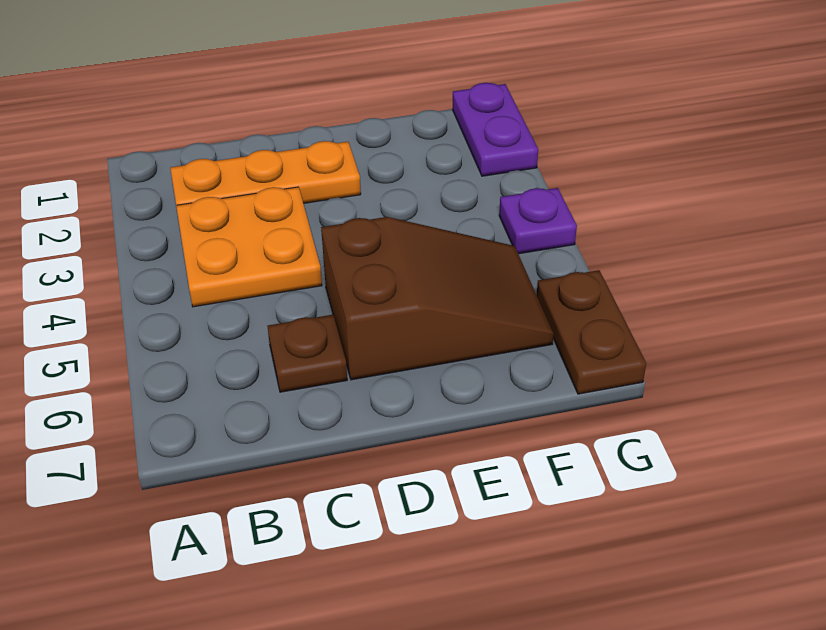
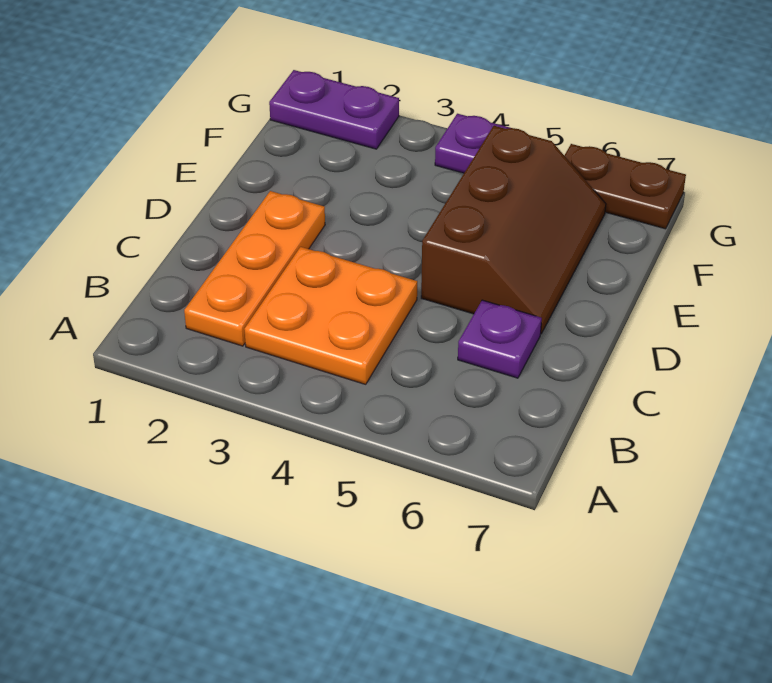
brown plate C6 level 1 -> purple plate C6 level 1
brown slope D5:F6 level 1 top D -> brown slope D5:F6 level 1 top 5

